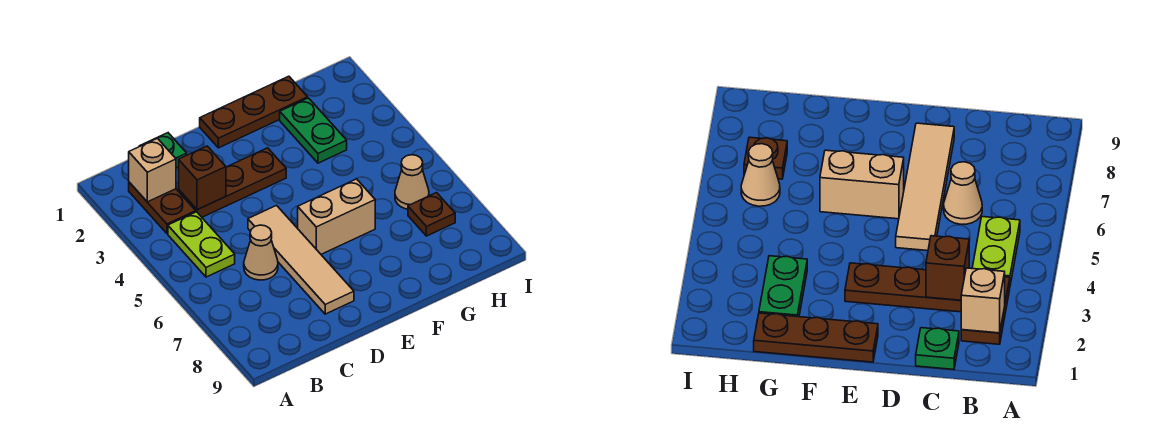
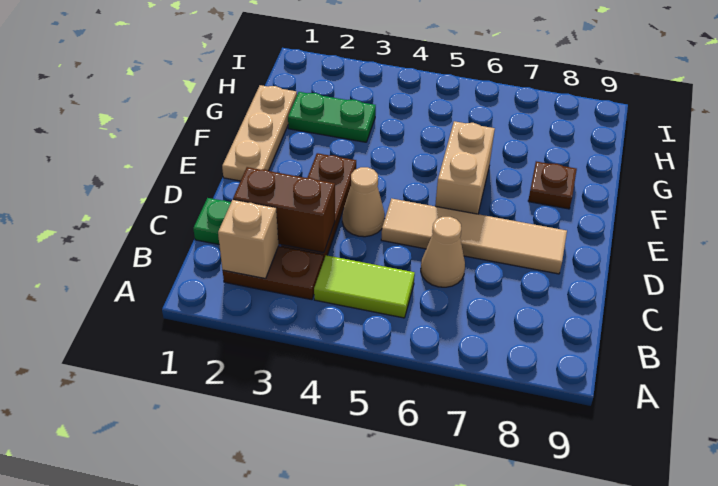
lime plate B4:B5 level 1 -> lime tile B4:B5 level 1
brown brick C3 level 2 -> brown brick C2:C3 level 2
brown plate E1:G1 level 1 -> tan plate E1:G1 level 1
tan cone H6 level 1 -> tan cone D4 level 1
brown plate H7 level 1 -> brown plate F8 level 1

